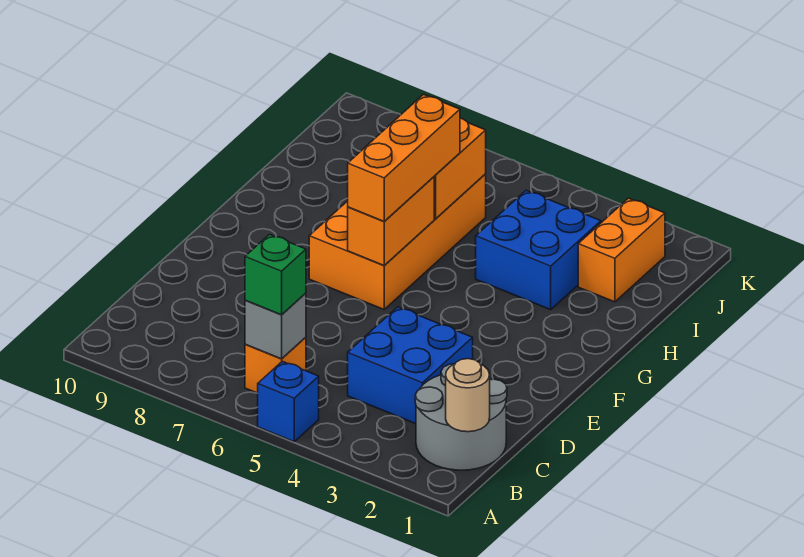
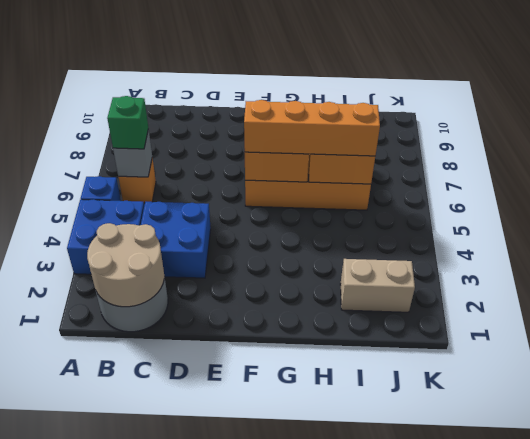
tan round brick B1 level 2 -> tan round brick B1:C2 level 2
orange brick F6:H6 level 3 -> orange brick F6:I6 level 3
blue brick H3:I4 level 1 -> blue brick A3:B4 level 1
orange brick I2:J2 level 1 -> tan brick I2:J2 level 1

